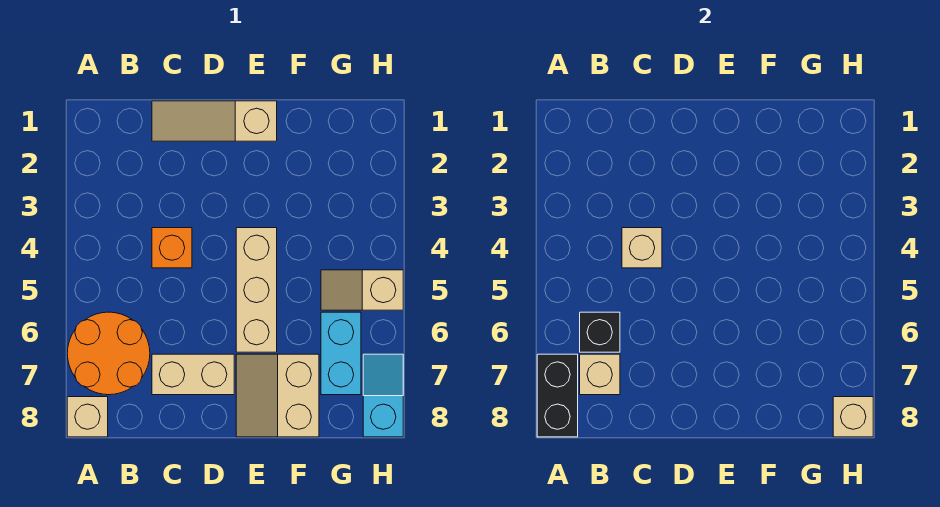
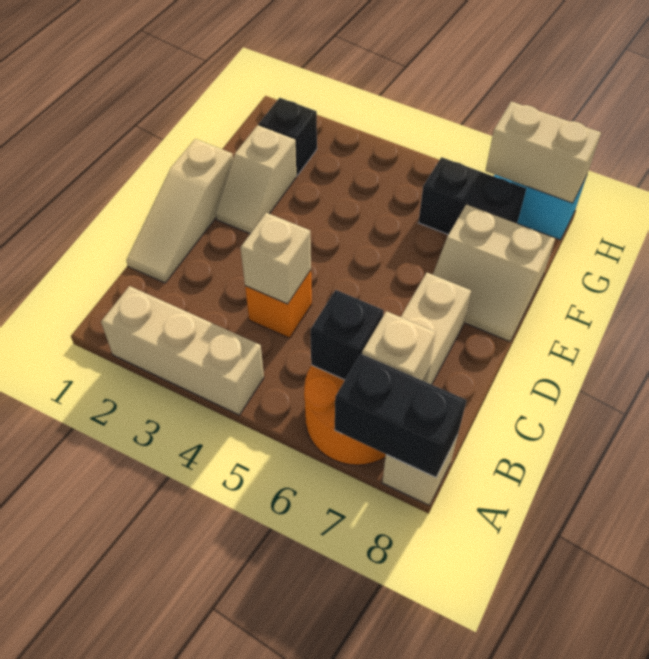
tan brick E4:E6 level 1 -> tan brick A2:A4 level 1
none -> black brick G2 level 1
tan slope G5:H5 level 1 top H -> tan slope E2:F2 level 1 top F
cyan brick G6:G7 level 1 -> black brick G6:G7 level 1
tan brick H8 level 2 -> tan brick H7:H8 level 2

